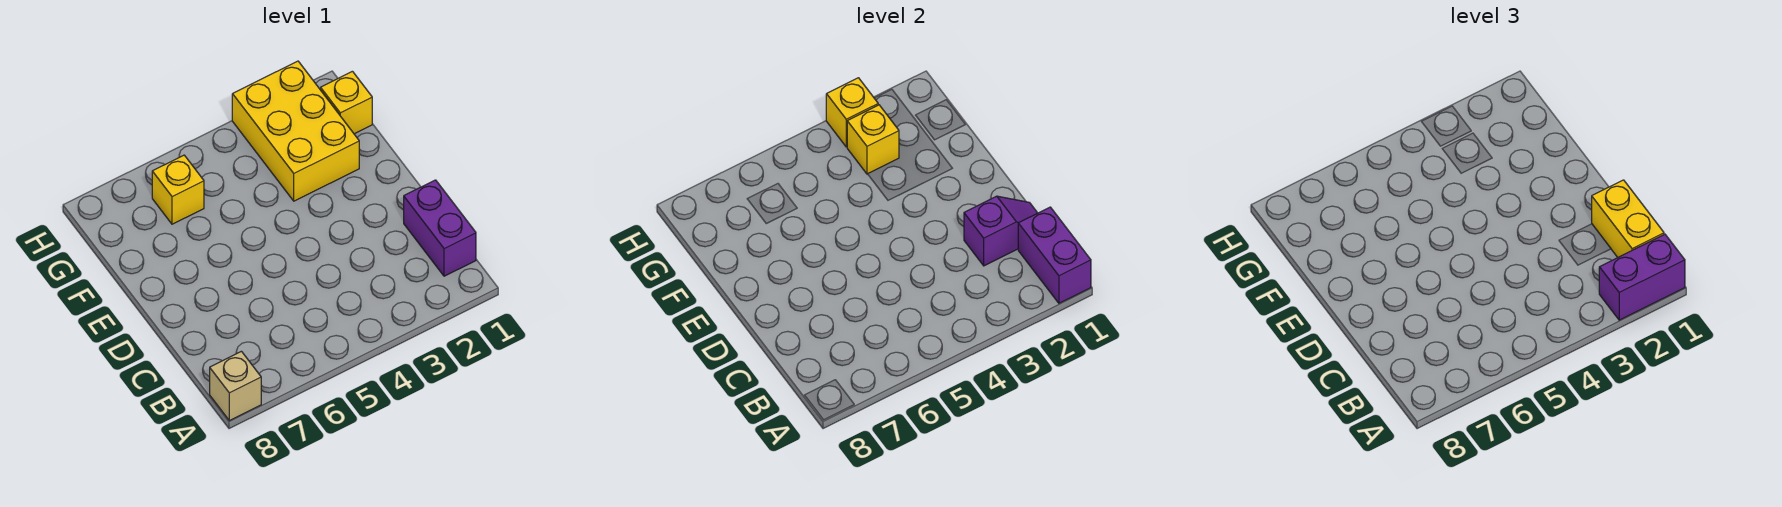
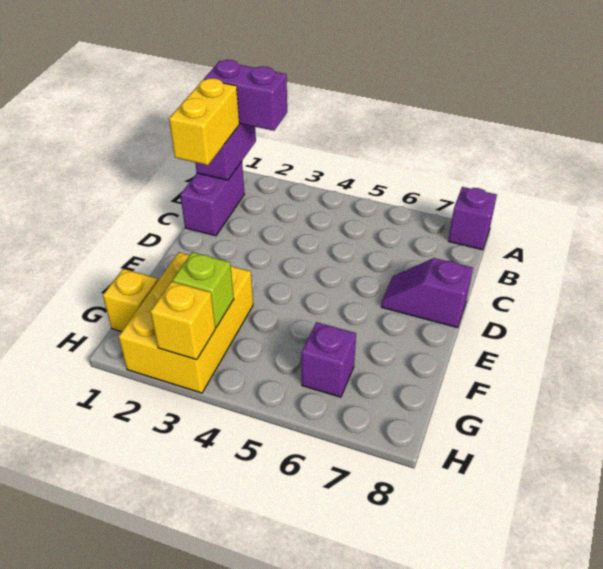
tan brick A8 level 1 -> purple brick A8 level 1
purple slope C1:C2 level 2 top 2 -> purple slope D7:D8 level 1 top 8
yellow brick G3 level 2 -> lime brick G3 level 2
yellow brick G6 level 1 -> purple brick G6 level 1

